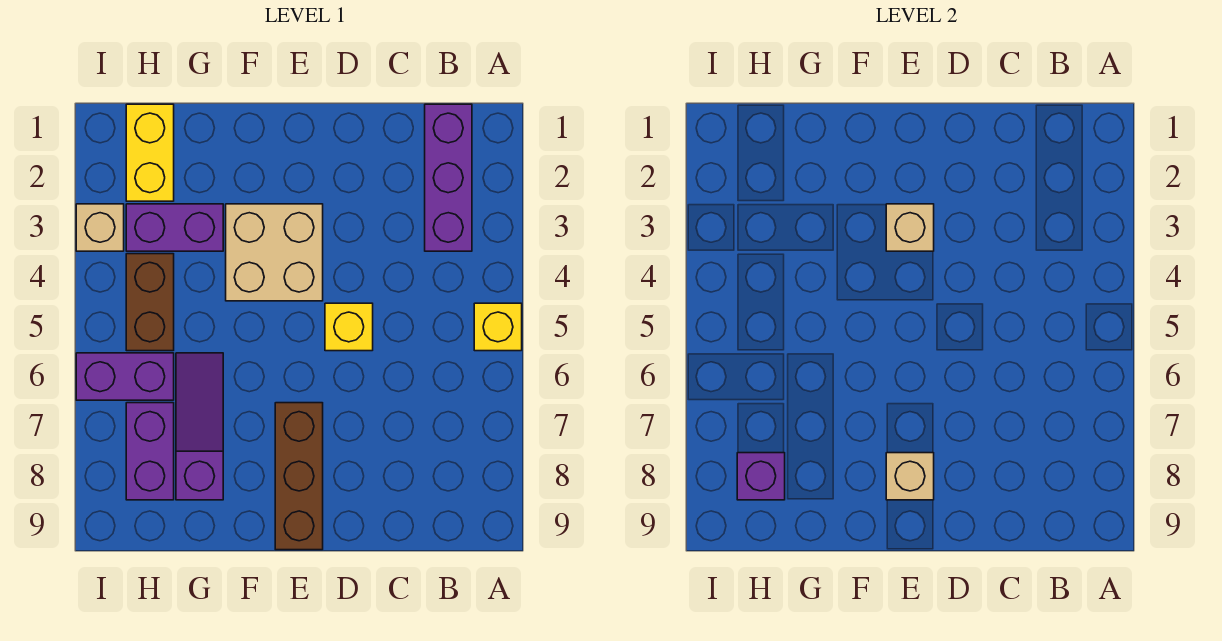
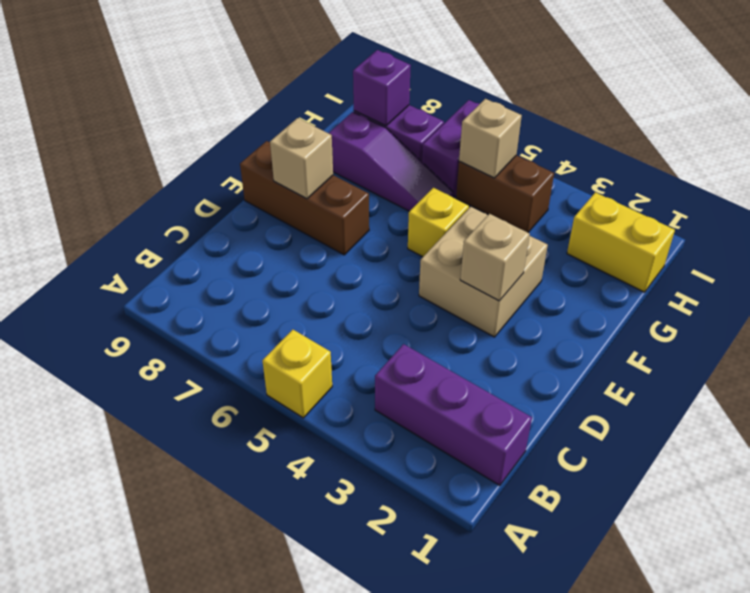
yellow brick D5 level 1 -> yellow brick F5 level 1
purple brick G3:H3 level 1 -> none
tan brick I3 level 1 -> tan brick H5 level 2

